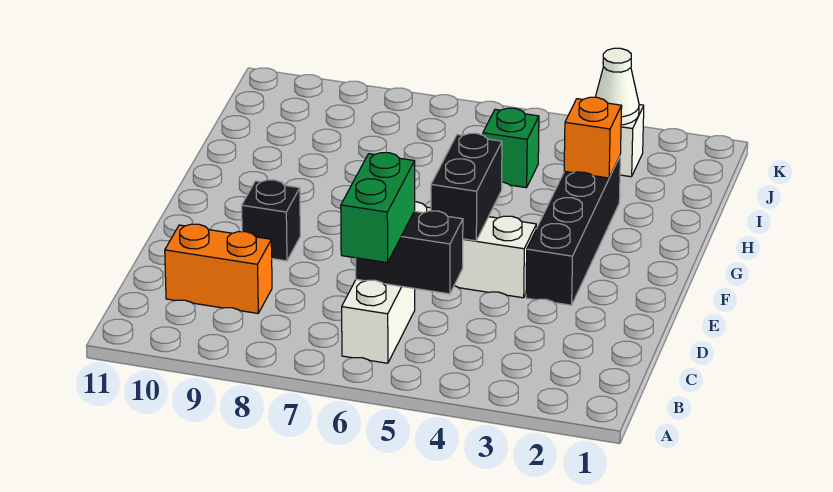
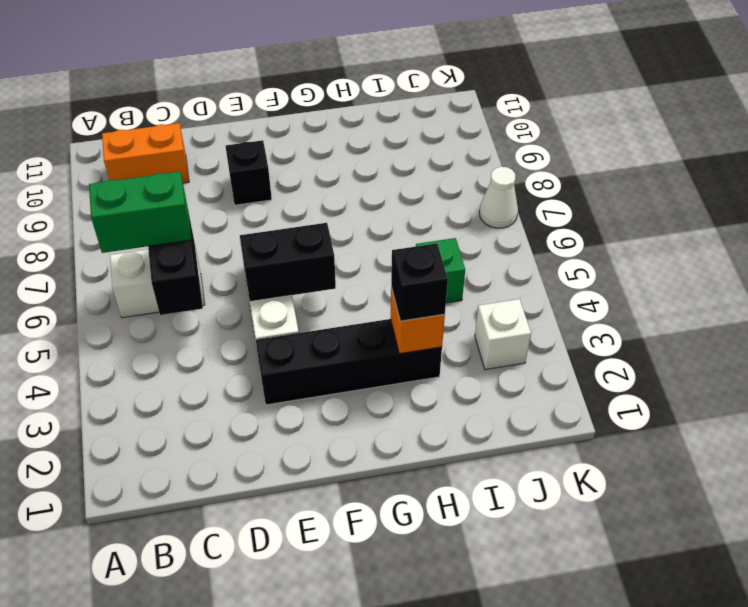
orange brick C9:C10 level 1 -> orange brick B10:C10 level 1
none -> black brick H3 level 3
white cone J3 level 2 -> white cone K7 level 1

